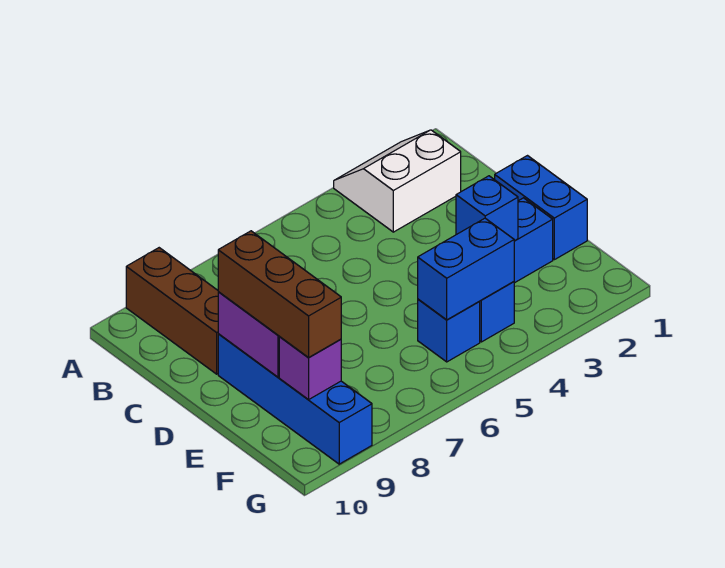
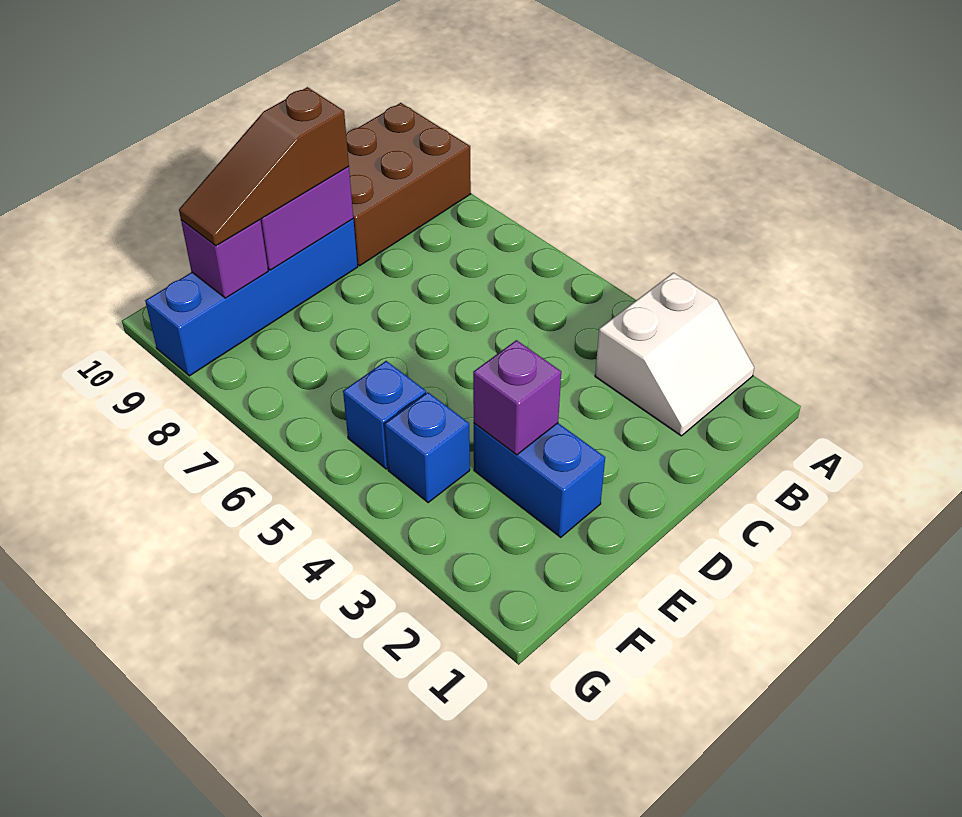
white slope A2:B3 level 1 top B -> white slope A2:B3 level 1 top 3
brown brick A9:C9 level 1 -> brown brick A9:C10 level 1
blue brick D1:E1 level 1 -> none
brown brick D9:F9 level 3 -> brown slope D9:F9 level 3 top D
blue brick E3 level 2 -> purple brick E3 level 2
blue brick F4:F5 level 2 -> none

